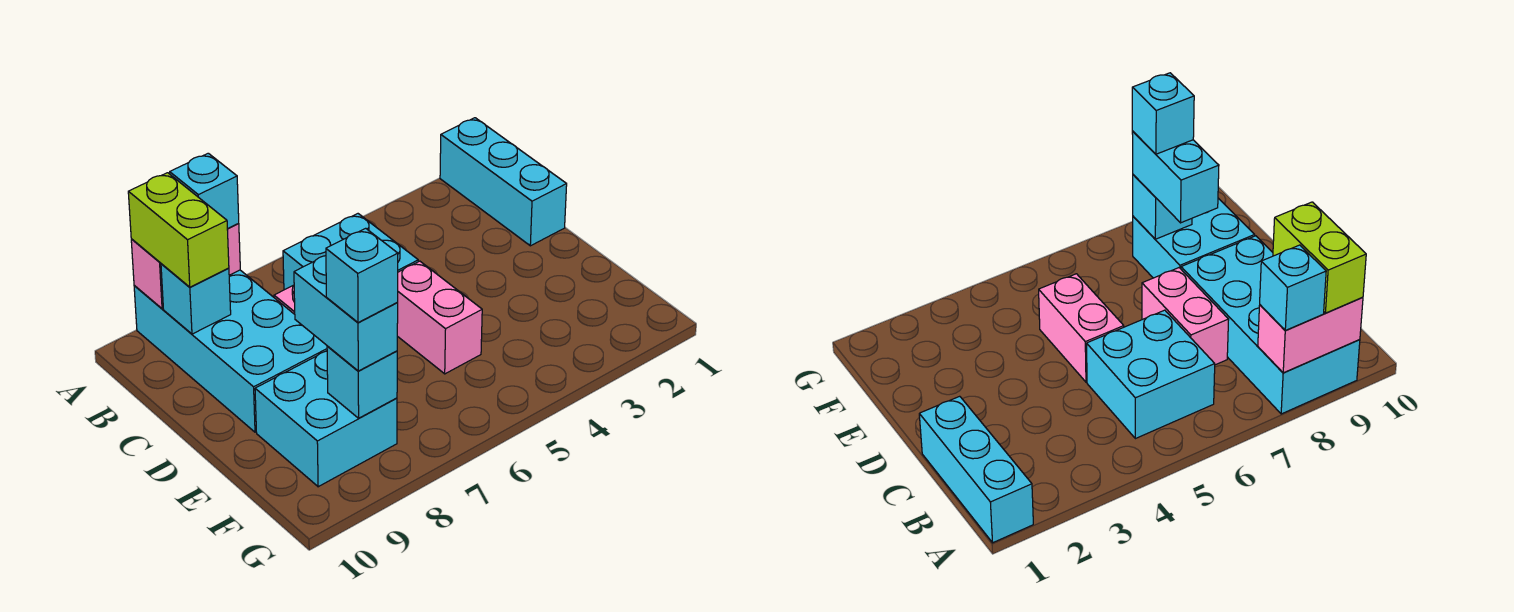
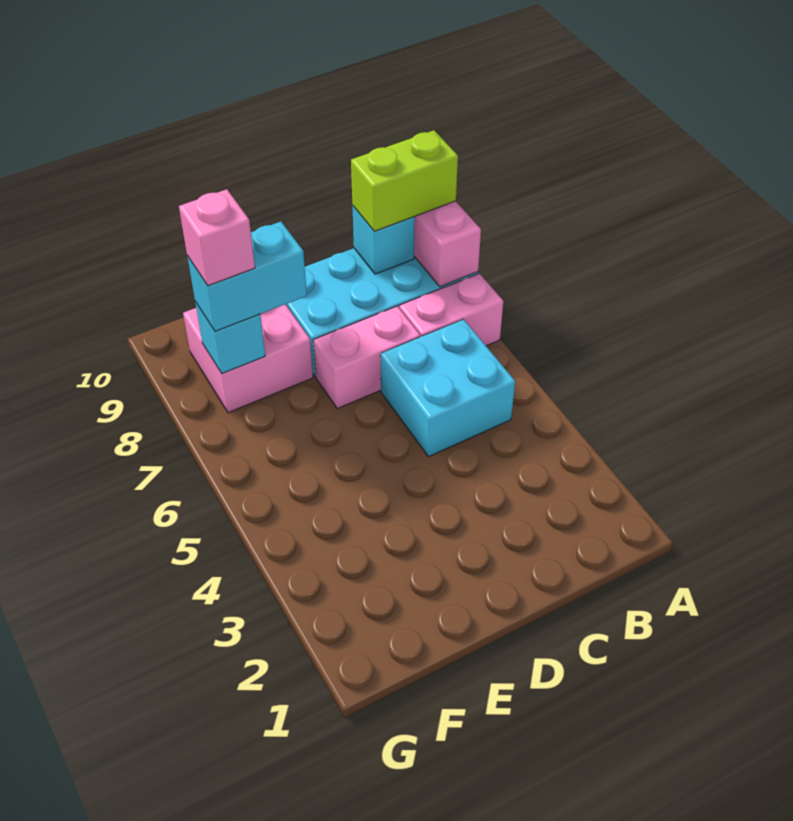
cyan brick A1:C1 level 1 -> none
cyan brick A8 level 3 -> none
pink brick D5:E5 level 1 -> pink brick A7:B7 level 1
cyan brick E8:F9 level 1 -> pink brick E8:F9 level 1
cyan brick F8 level 4 -> pink brick F8 level 4

